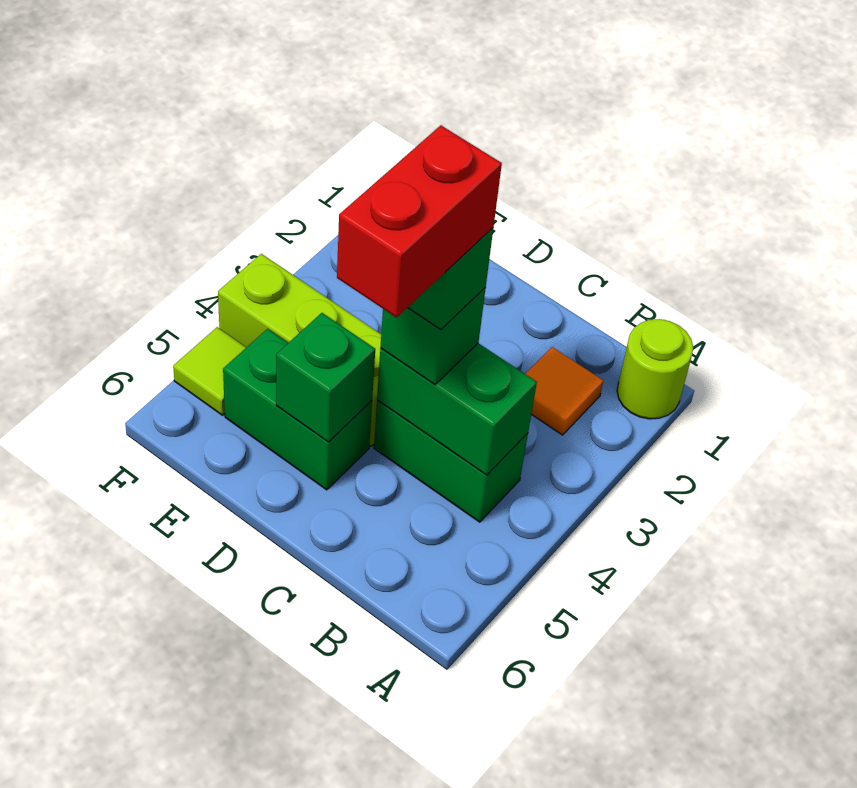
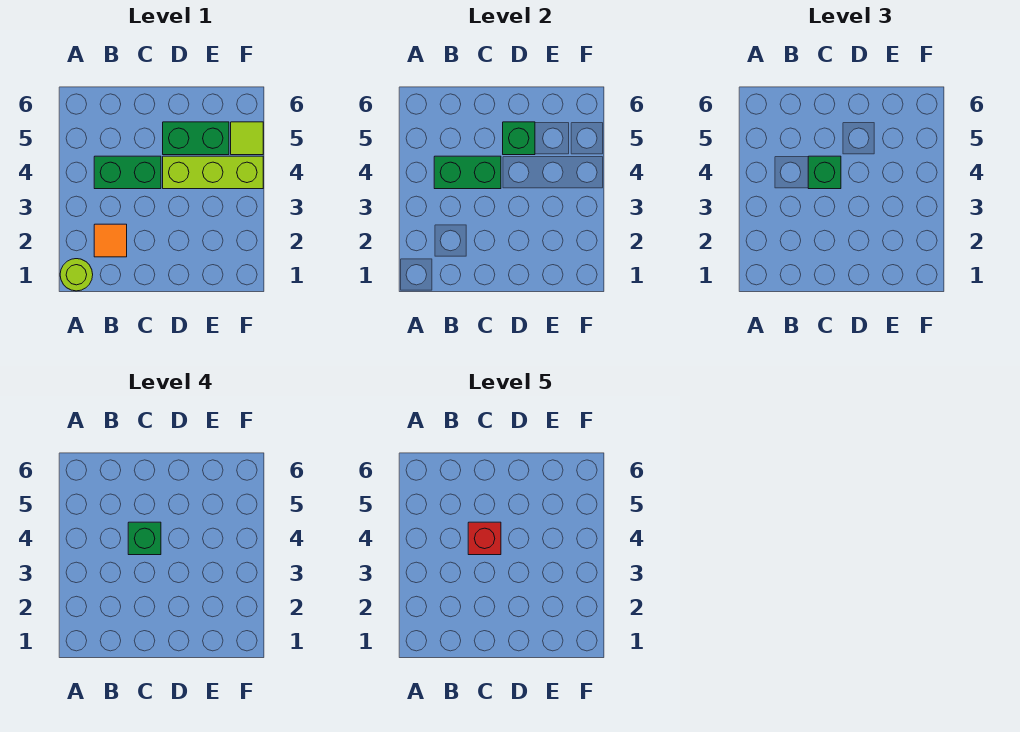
red brick C4:C5 level 5 -> red brick C4 level 5

